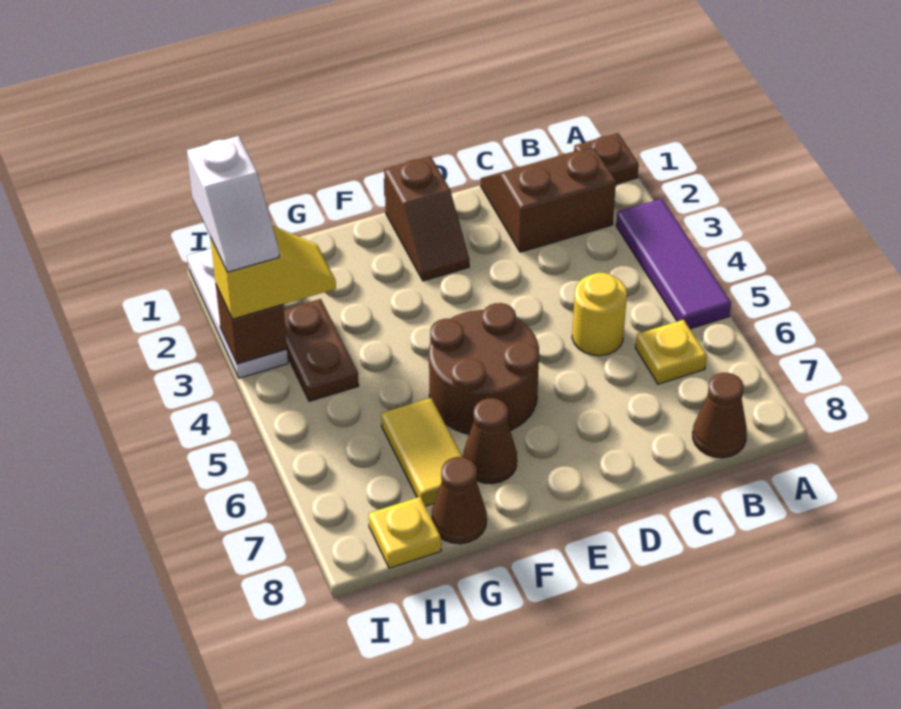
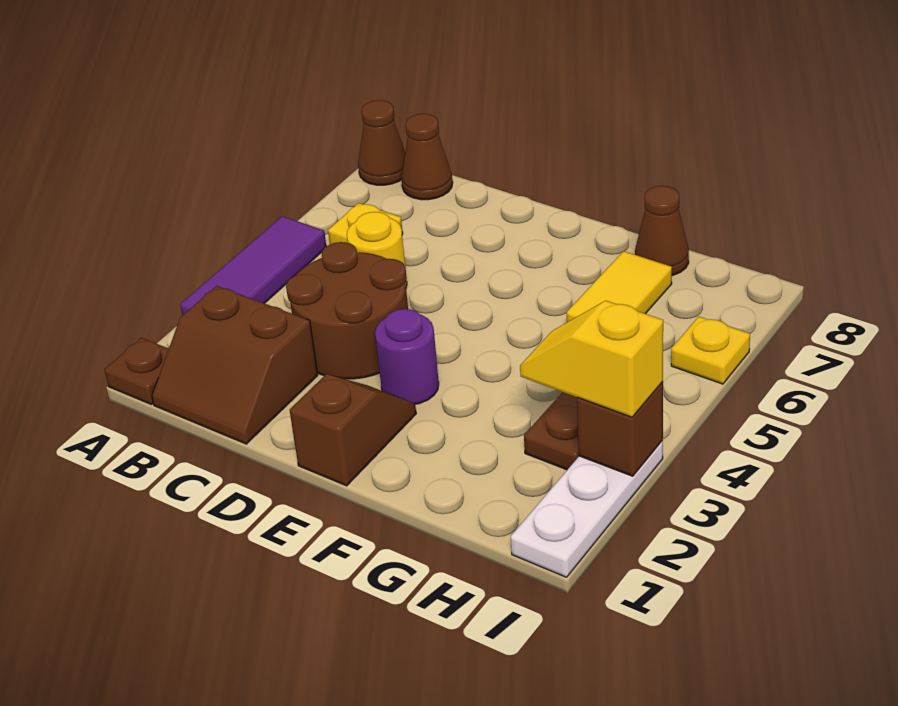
none -> purple round brick E3 level 1
brown round brick E5:F6 level 1 -> brown round brick C3:D4 level 1
brown cone F7 level 1 -> brown cone A8 level 1
yellow plate H8 level 1 -> yellow plate I6 level 1
white slope I2:I3 level 4 top 2 -> none

